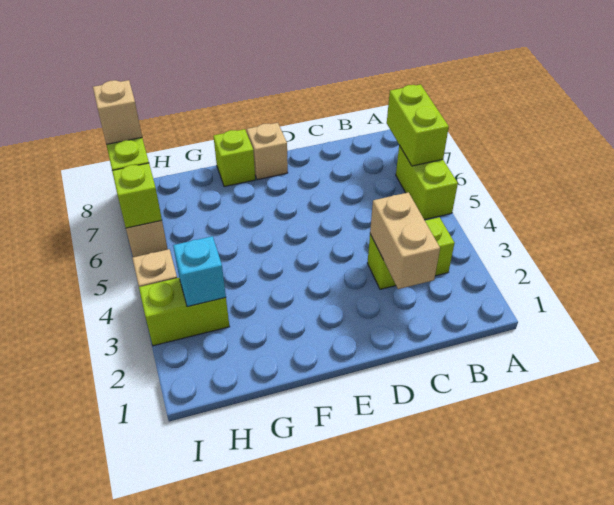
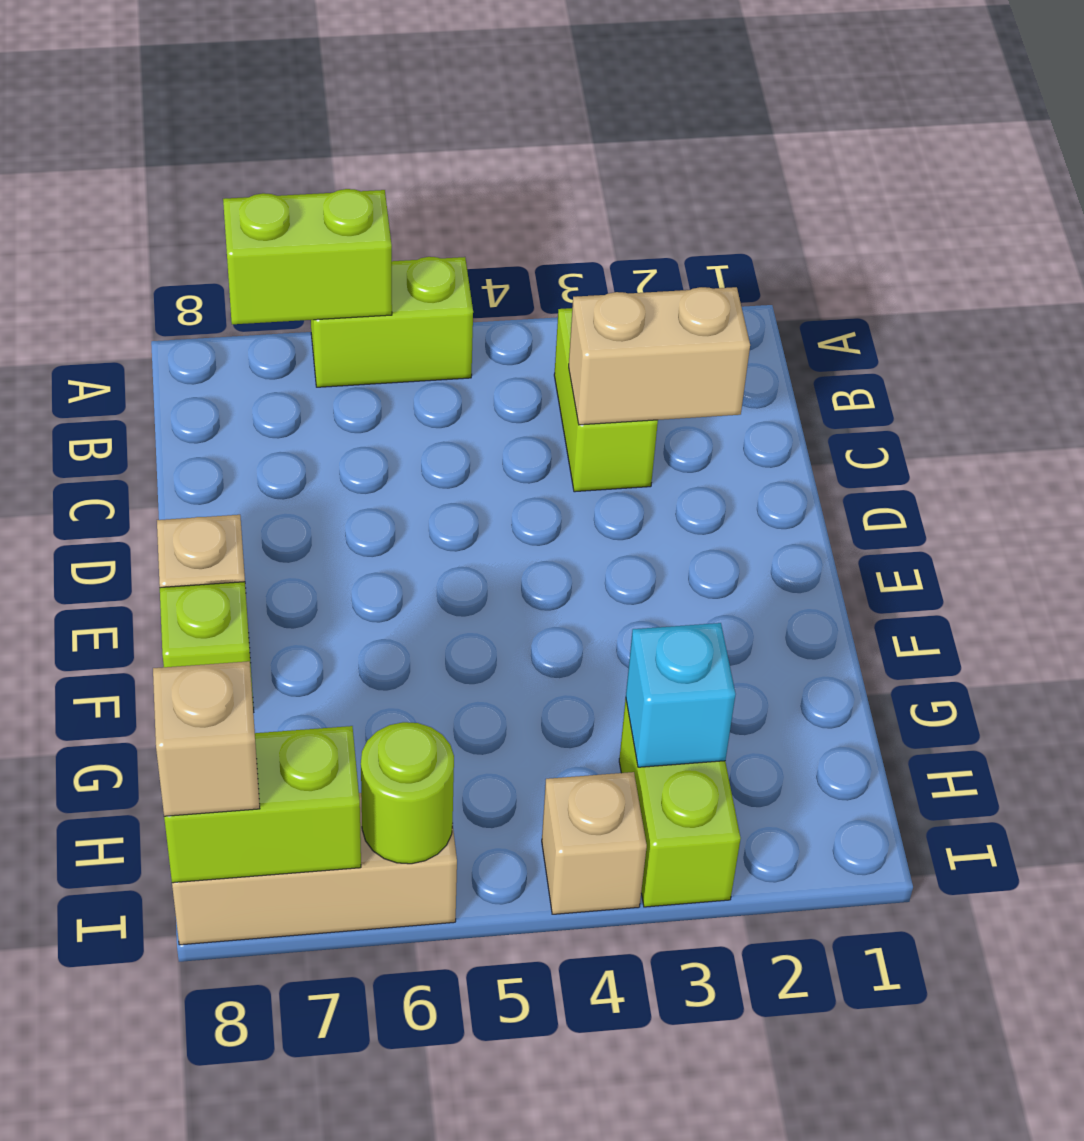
lime brick I6 level 2 -> lime round brick I6 level 2

